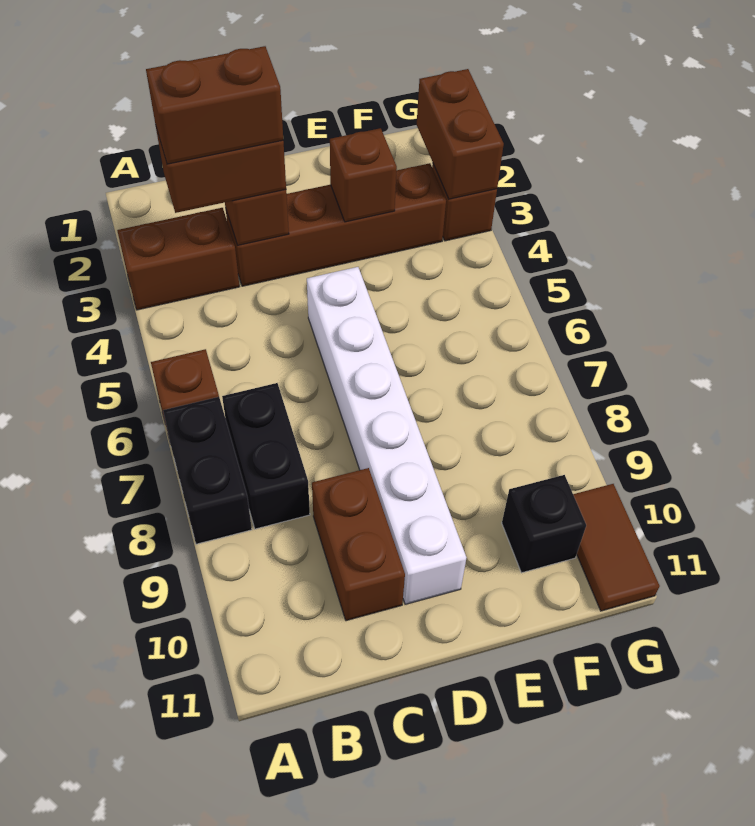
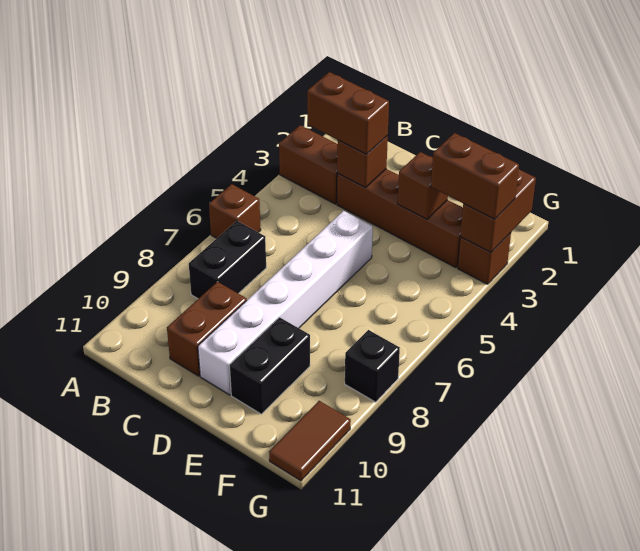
black brick A7:A8 level 1 -> black brick E9:E10 level 1
brown brick B3:C3 level 4 -> brown brick F3:G3 level 3
black brick F10 level 1 -> black brick G8 level 1

